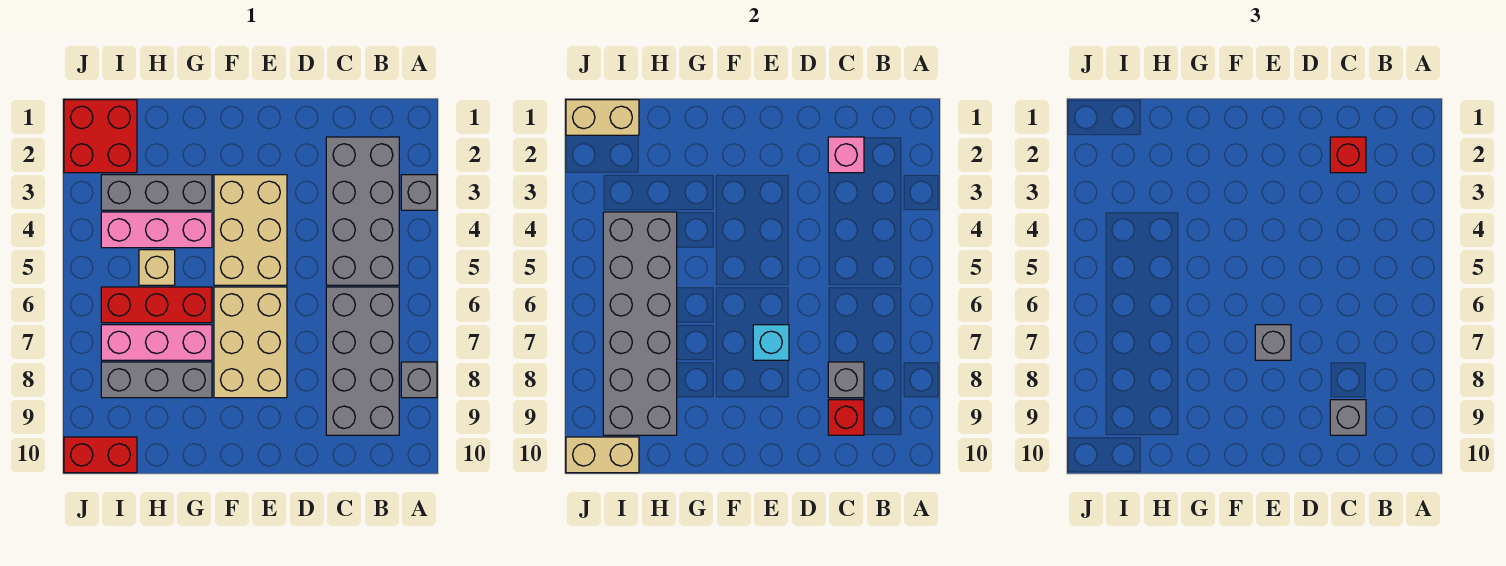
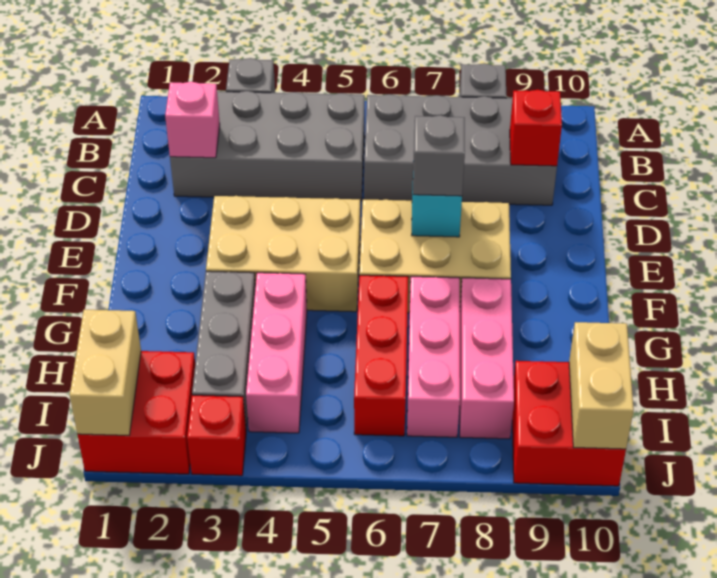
red brick C2 level 3 -> red brick J3 level 1
grey brick C8 level 2 -> none
grey brick C9 level 3 -> none
grey brick G8:I8 level 1 -> pink brick G8:I8 level 1
grey brick H4:I9 level 2 -> none
tan brick H5 level 1 -> none
red brick I10:J10 level 1 -> red brick I9:J10 level 1

